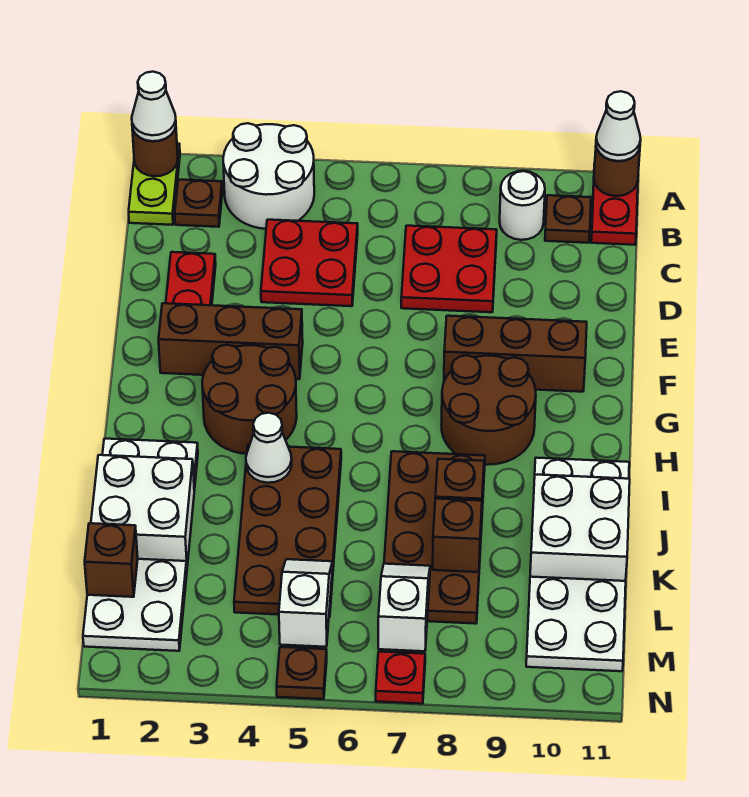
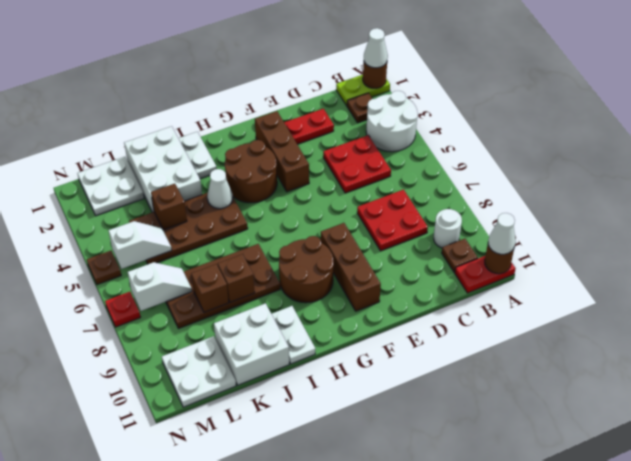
white brick J1:K2 level 1 -> white brick J1:K3 level 1
brown brick L1 level 2 -> brown brick K4 level 2

